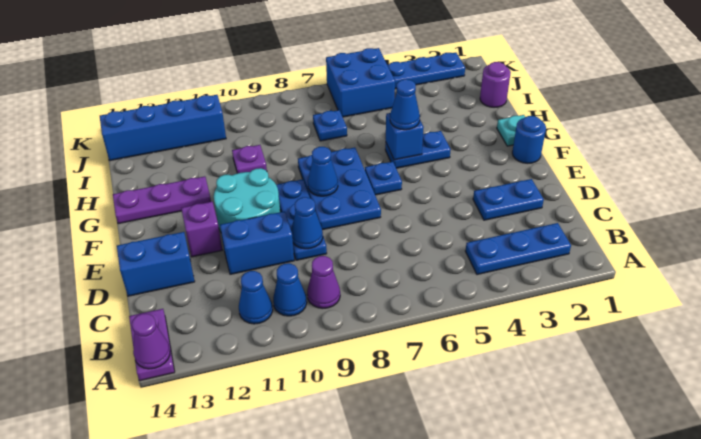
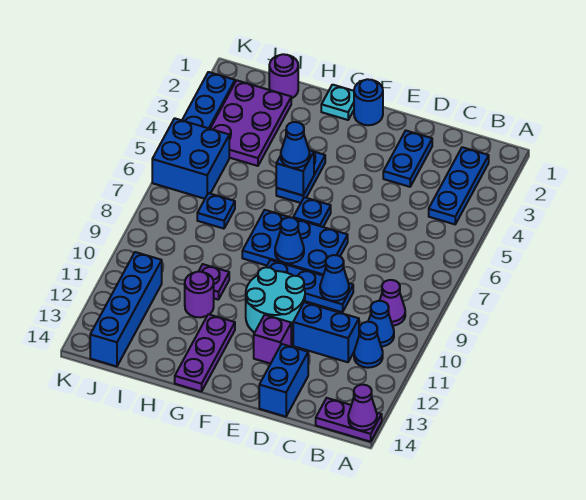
blue brick D10:D11 level 1 -> blue brick C11:D11 level 1
none -> purple round brick H11 level 1
none -> purple plate I2:J4 level 1

